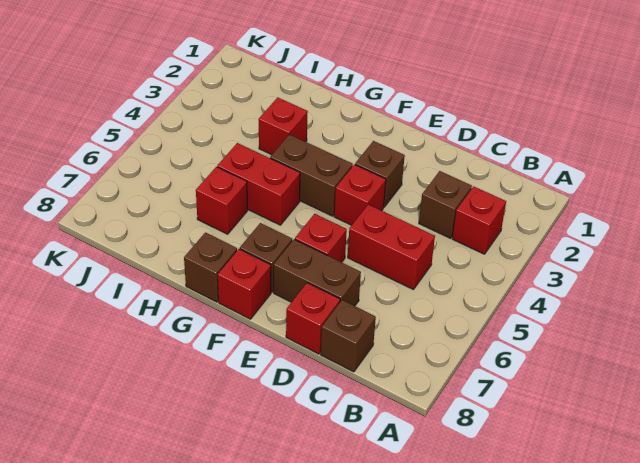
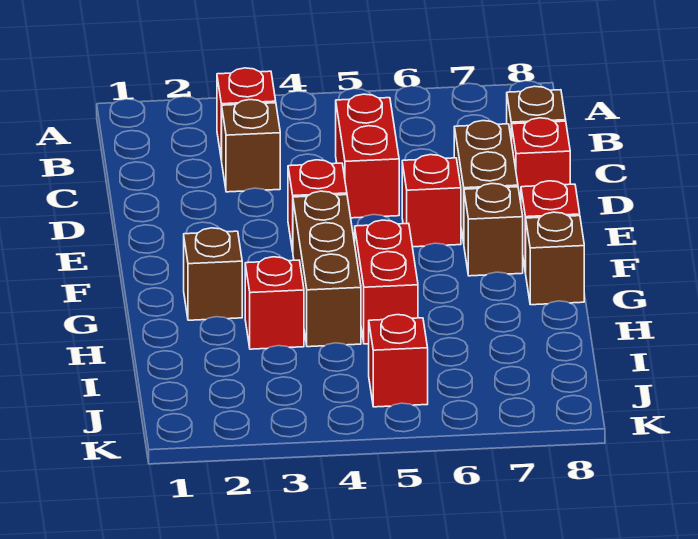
brown brick E3 level 1 -> brown brick G2 level 1
brown brick F4:G4 level 1 -> brown brick F4:H4 level 1
red brick H6 level 1 -> red brick J5 level 1

